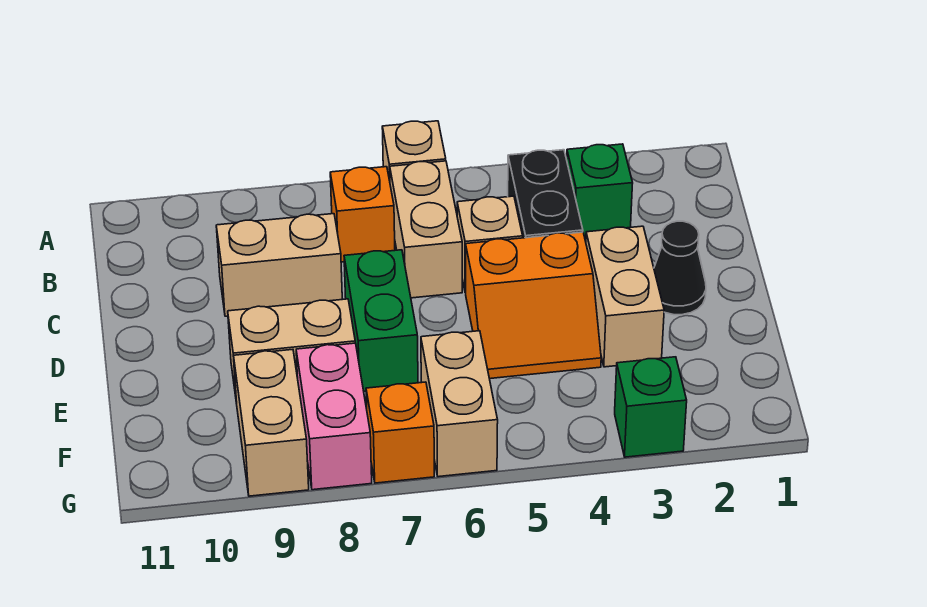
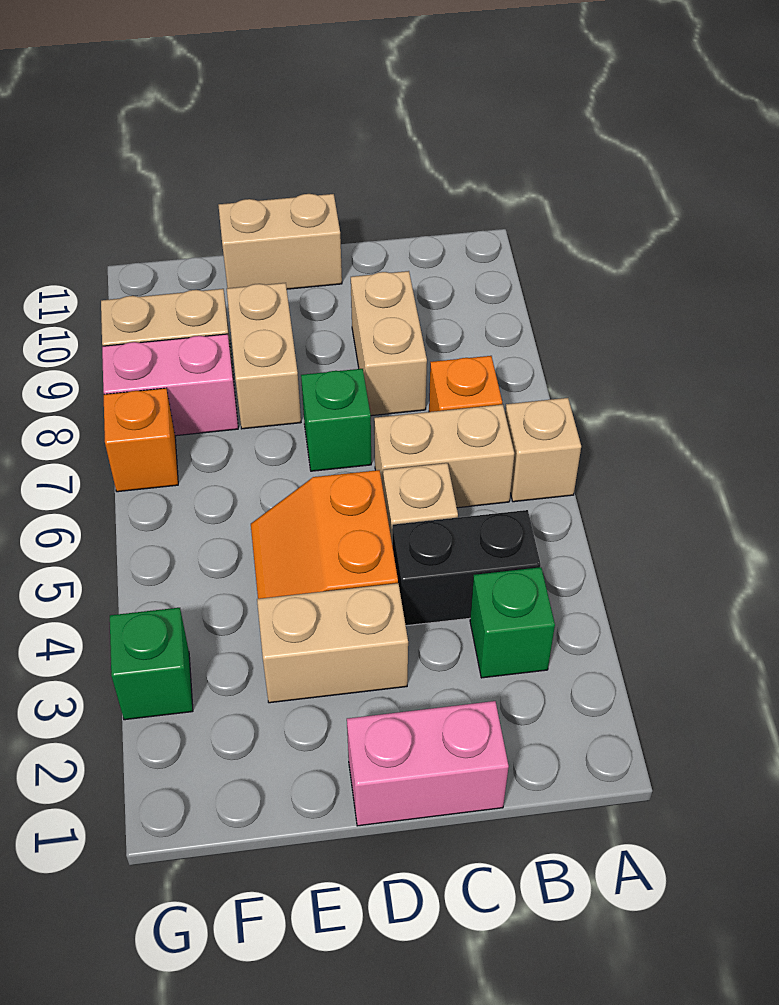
none -> pink brick C1:D1 level 1
black cone D2 level 1 -> none
green brick D7:E7 level 1 -> green brick D7 level 1
tan brick F6:G6 level 1 -> tan brick D11:E11 level 1

